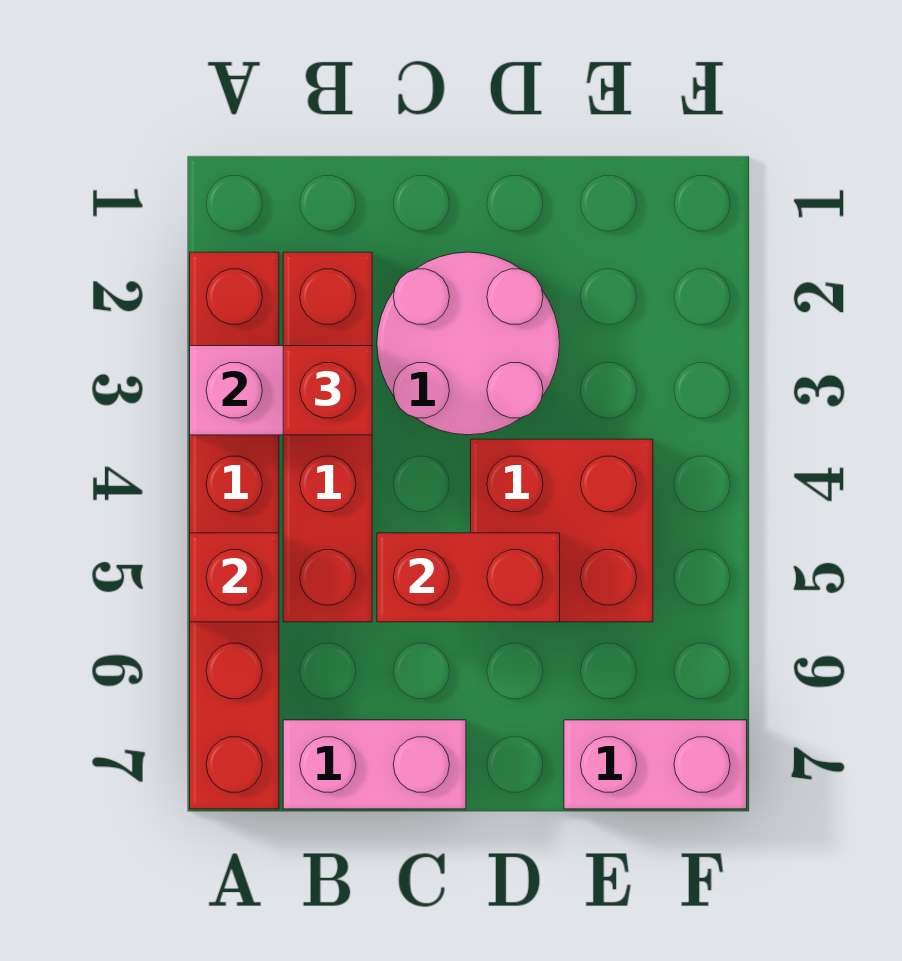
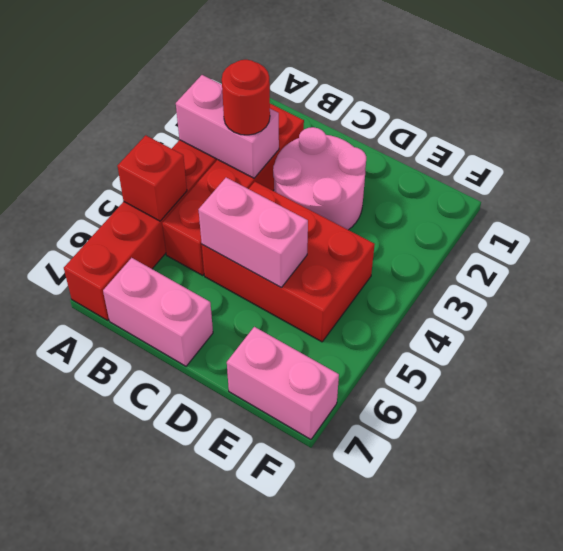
red brick B3 level 3 -> red round brick B3 level 3
red brick C5:D5 level 2 -> pink brick C5:D5 level 2
red brick D4:E5 level 1 -> red brick C4:E5 level 1

